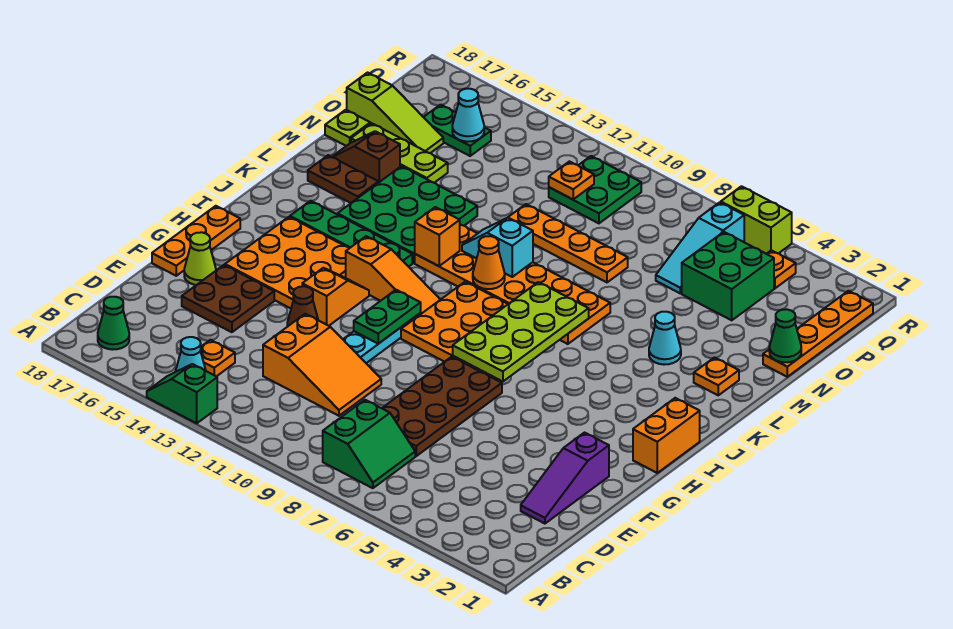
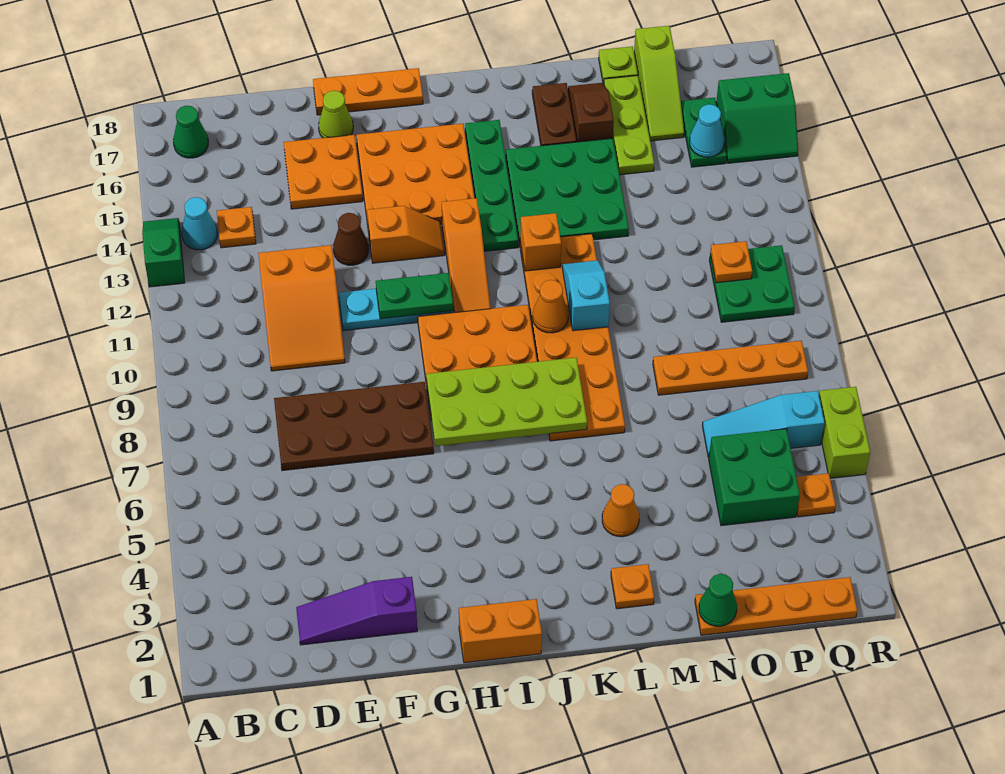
green slope B7:C8 level 1 top 8 -> green slope Q15:R16 level 1 top 16
brown plate E15:F16 level 1 -> orange plate E15:F16 level 1
cyan cone L4 level 1 -> orange cone L4 level 1
orange plate N8:N11 level 1 -> orange plate N8:Q8 level 1

